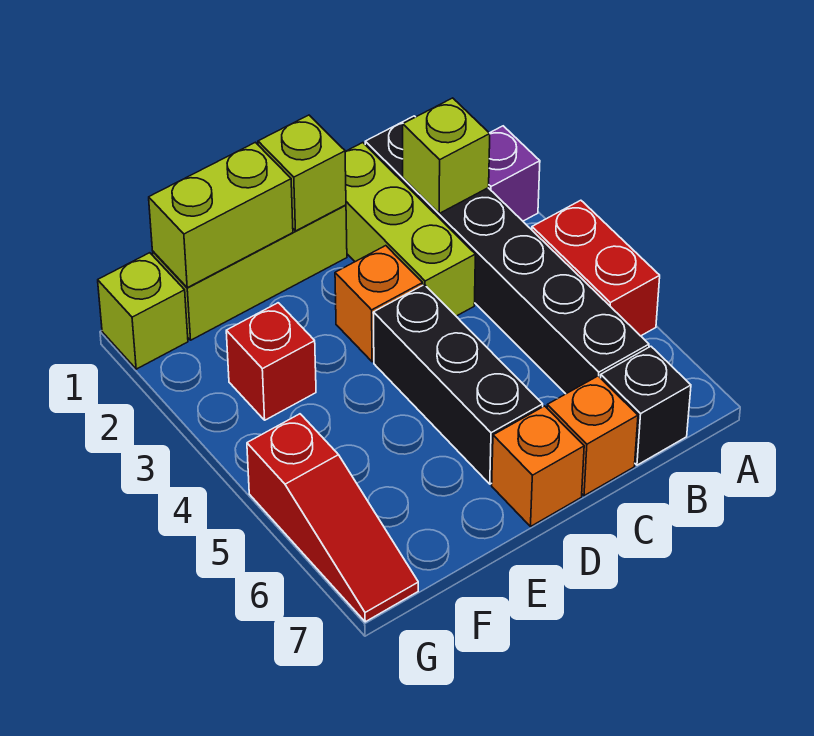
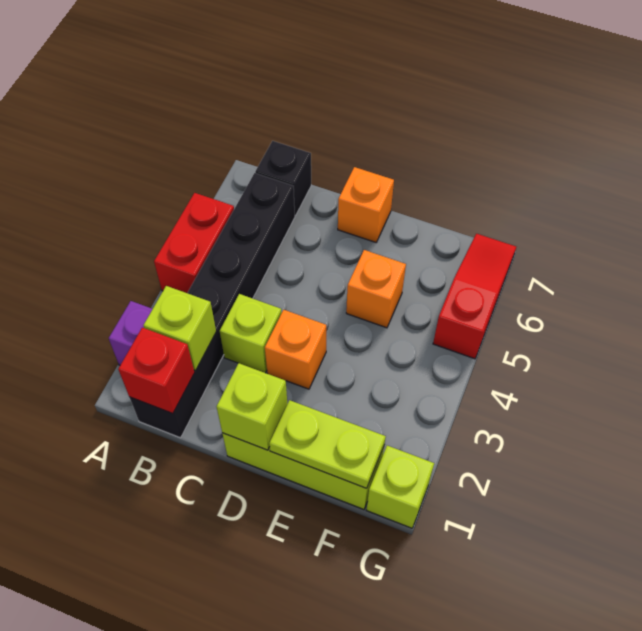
lime brick C1:C3 level 1 -> lime brick C3 level 1
orange brick C7 level 1 -> orange brick E5 level 1
black brick D4:D6 level 1 -> none
lime brick E1:F1 level 2 -> lime plate E1:F1 level 2
red brick F3 level 1 -> red brick B1 level 2

